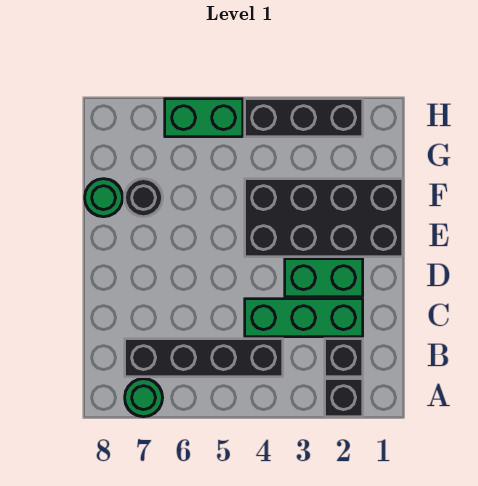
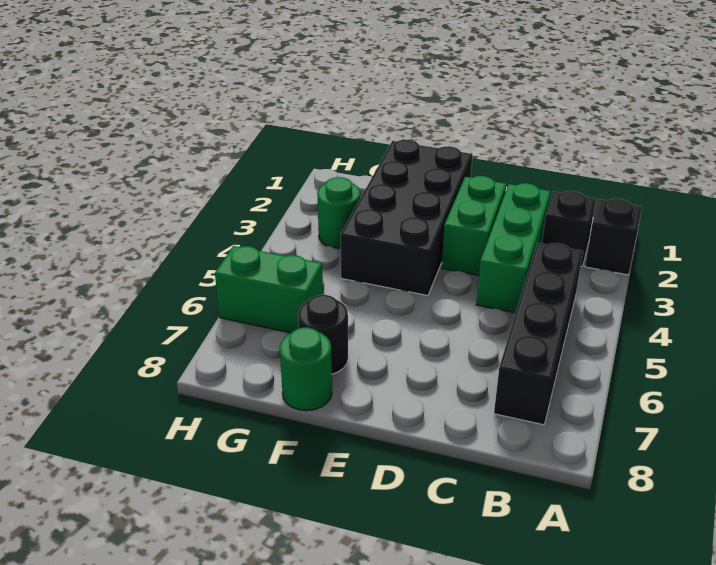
green round brick A7 level 1 -> green round brick G3 level 1
black brick H2:H4 level 1 -> none
green brick H5:H6 level 1 -> green brick G6:H6 level 1

